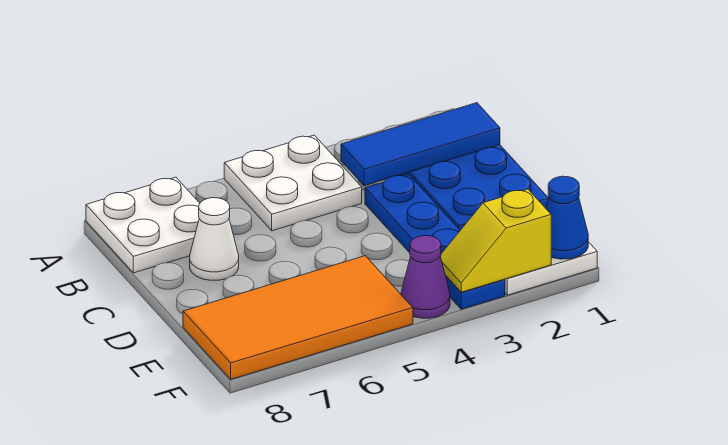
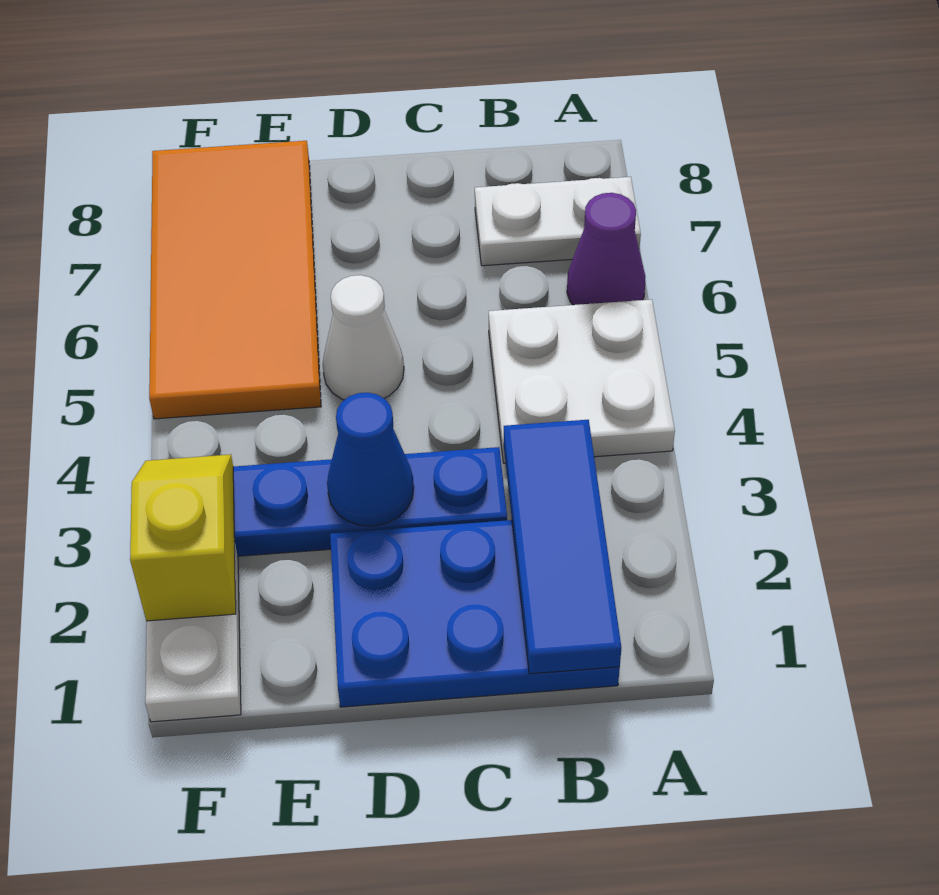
white plate A7:B8 level 1 -> white plate A7:B7 level 1
white cone C7 level 1 -> white cone D5 level 1
blue cone F1 level 2 -> blue cone D3 level 2
purple cone F4 level 1 -> purple cone A6 level 1

